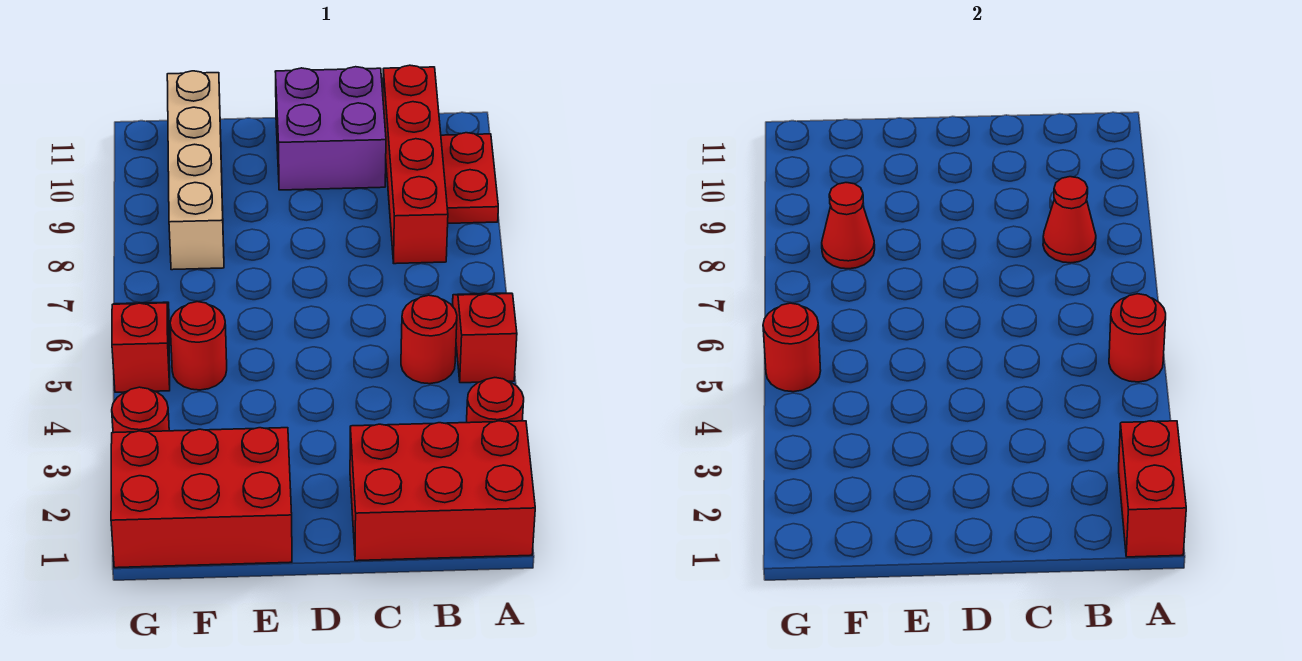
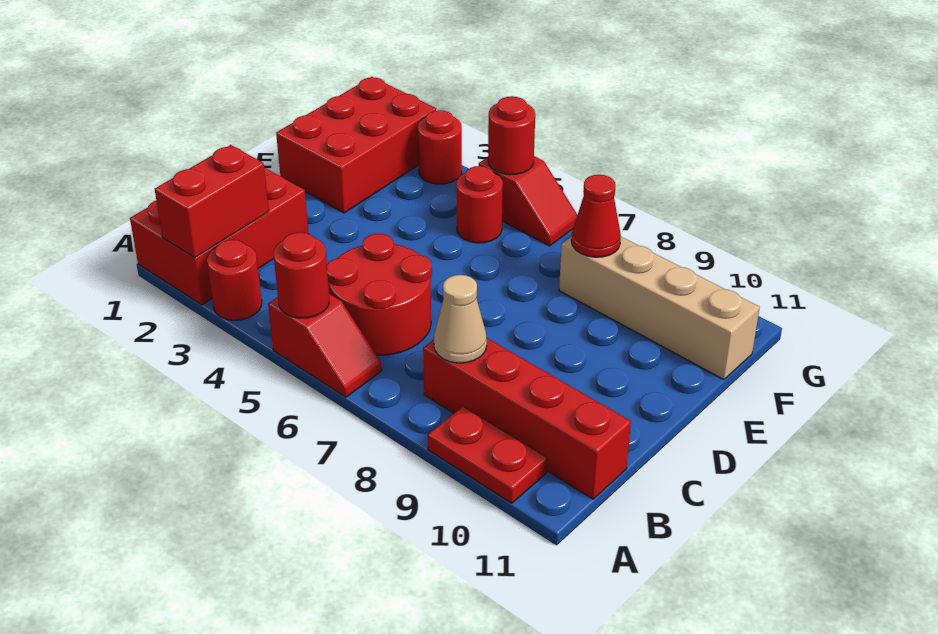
red brick A1:A2 level 2 -> red brick A2:B2 level 2
red round brick B5 level 1 -> red round brick B5:C6 level 1
red cone B8 level 2 -> tan cone B8 level 2
purple brick C10:D11 level 1 -> none

